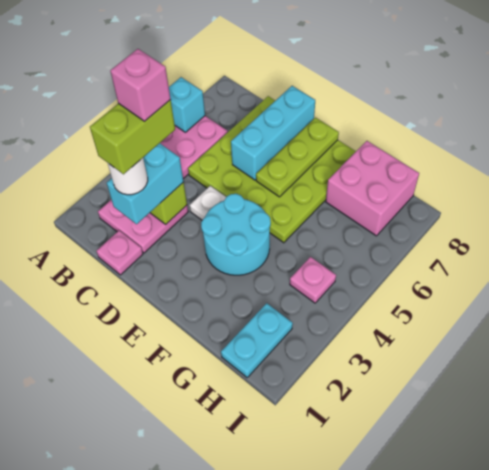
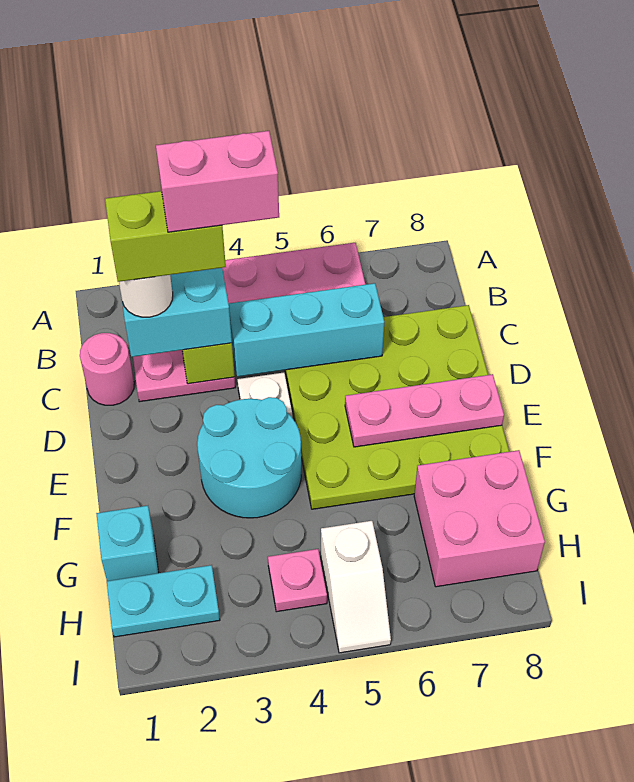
cyan brick A6 level 2 -> cyan brick G1 level 1
pink plate C1 level 1 -> pink round brick C1 level 1
pink brick C3 level 6 -> pink brick C3:C4 level 6
cyan brick D6:D8 level 2 -> cyan brick C4:C6 level 2
lime plate E6:E8 level 2 -> pink plate E6:E8 level 2
none -> white slope H5:I5 level 1 top H

